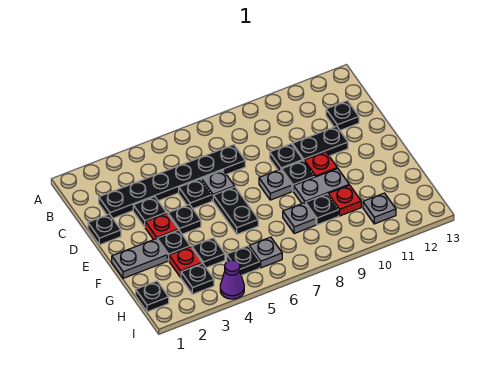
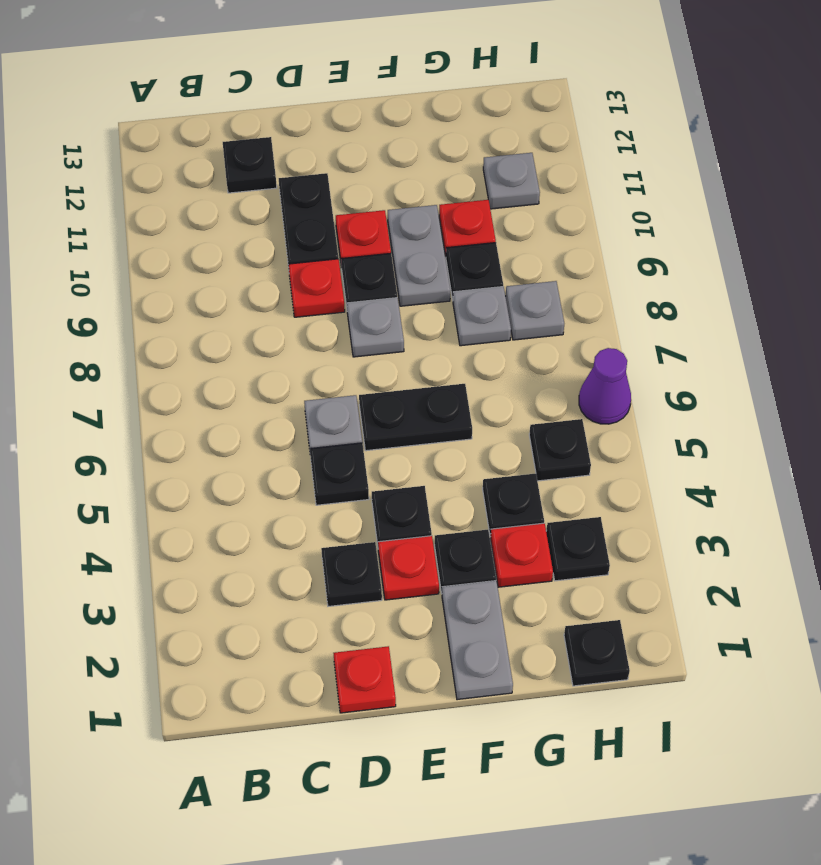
black plate C2:C7 level 1 -> none
black plate D1 level 1 -> red plate D1 level 1
black plate D9 level 1 -> red plate D9 level 1
grey plate H6 level 1 -> grey plate H8 level 1
purple cone I4 level 1 -> purple cone I6 level 1

